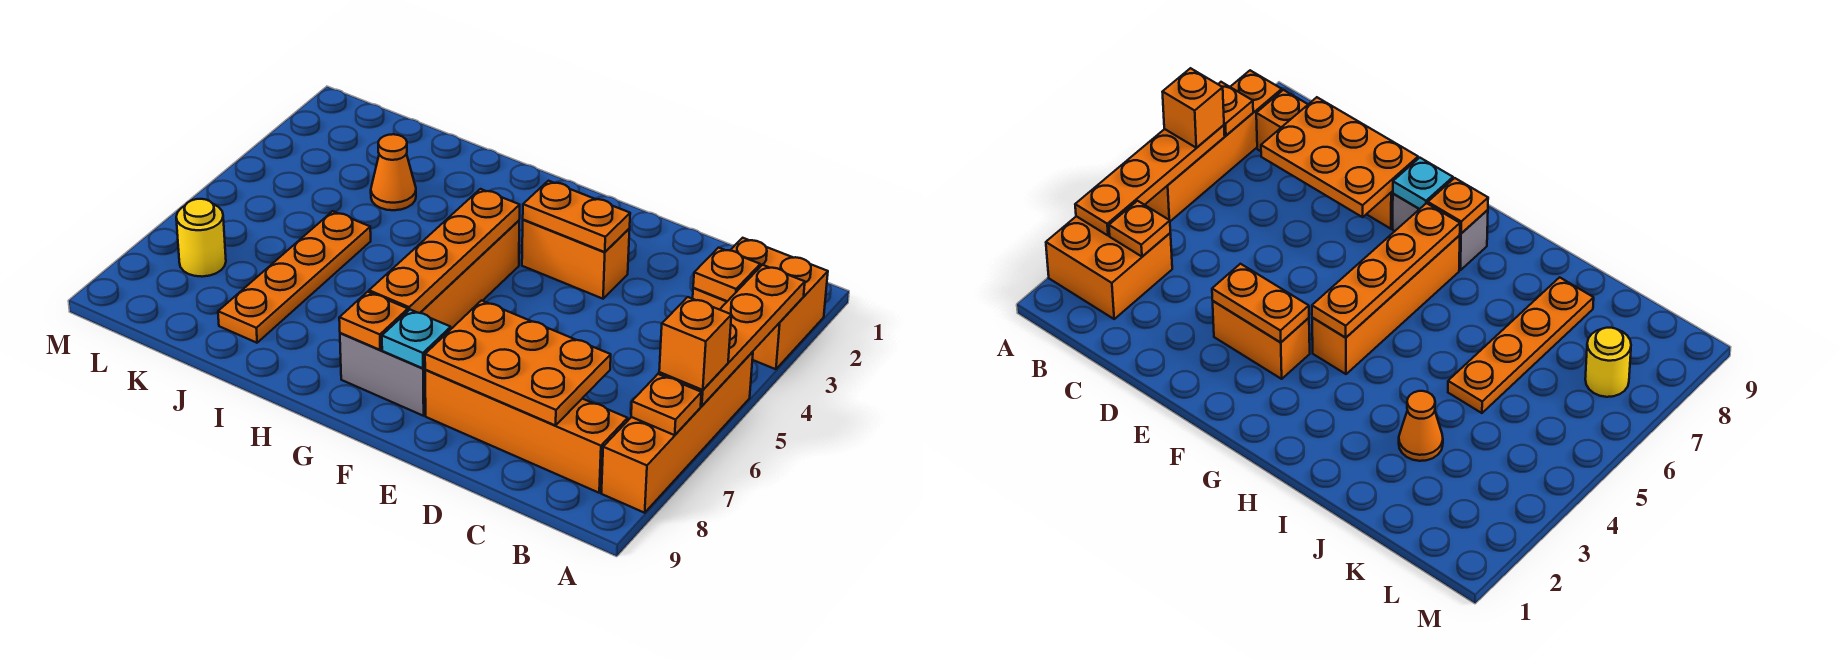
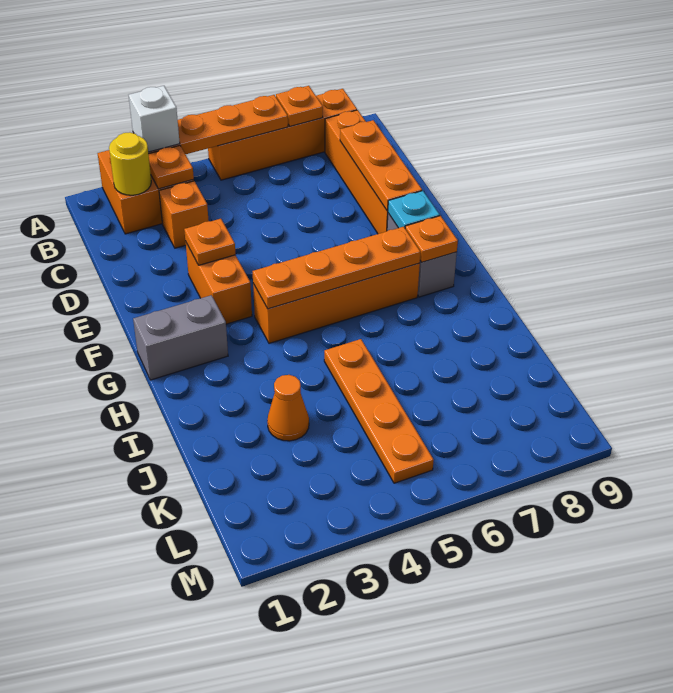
none -> white brick A3 level 3
orange brick A6 level 3 -> orange brick C3 level 1
orange plate C7:E8 level 2 -> orange plate C8:E8 level 2
orange plate E3:F3 level 2 -> orange plate E3 level 2
none -> grey brick G1:G2 level 1
orange plate J5:J8 level 1 -> orange plate I5:L5 level 1
yellow round brick L7 level 1 -> yellow round brick B2 level 2

